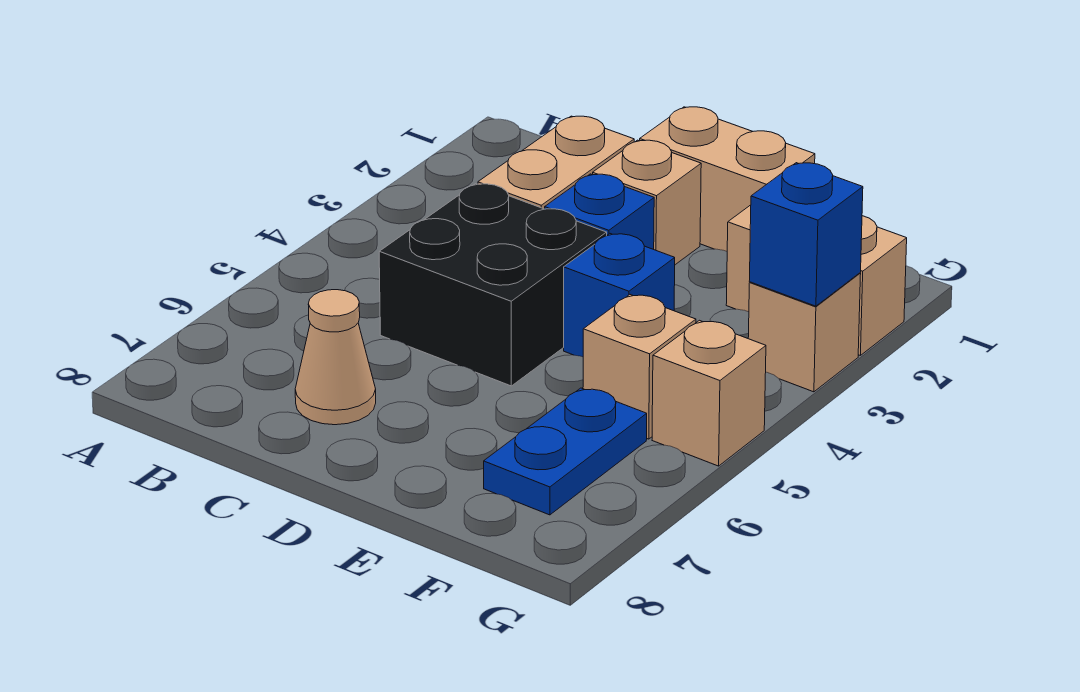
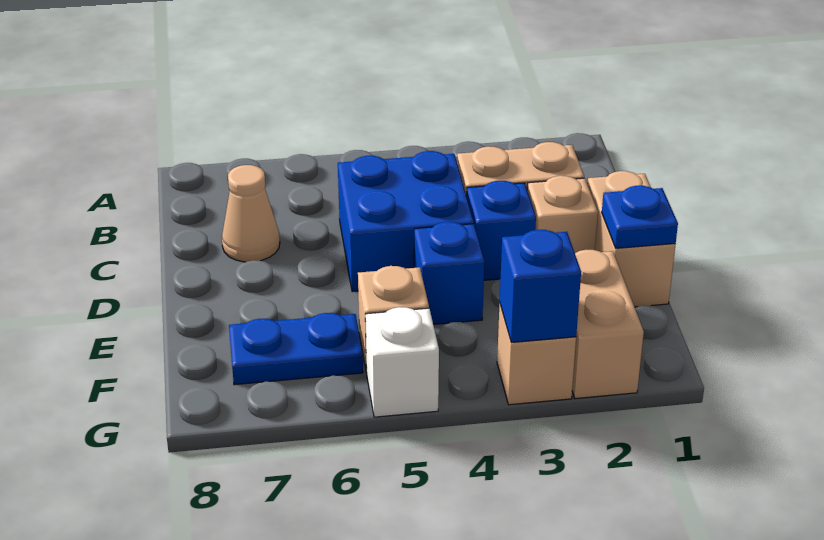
black brick C4:D5 level 1 -> blue brick C4:D5 level 1
none -> blue plate E1 level 2
tan brick G5 level 1 -> white brick G5 level 1

